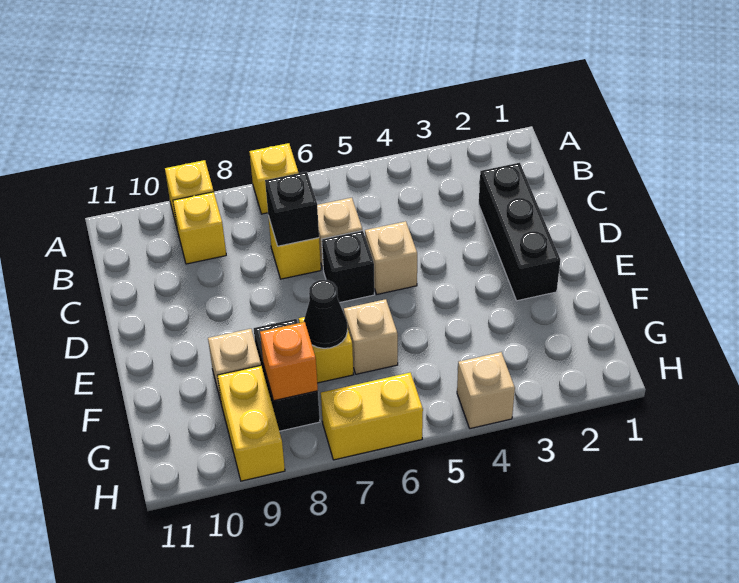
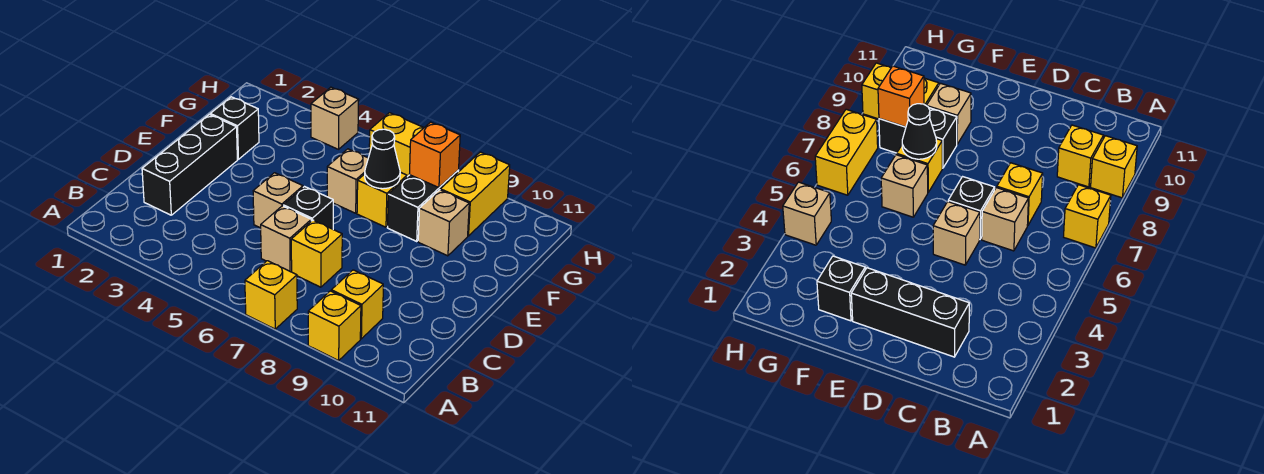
black brick C7 level 2 -> black brick F2 level 1

